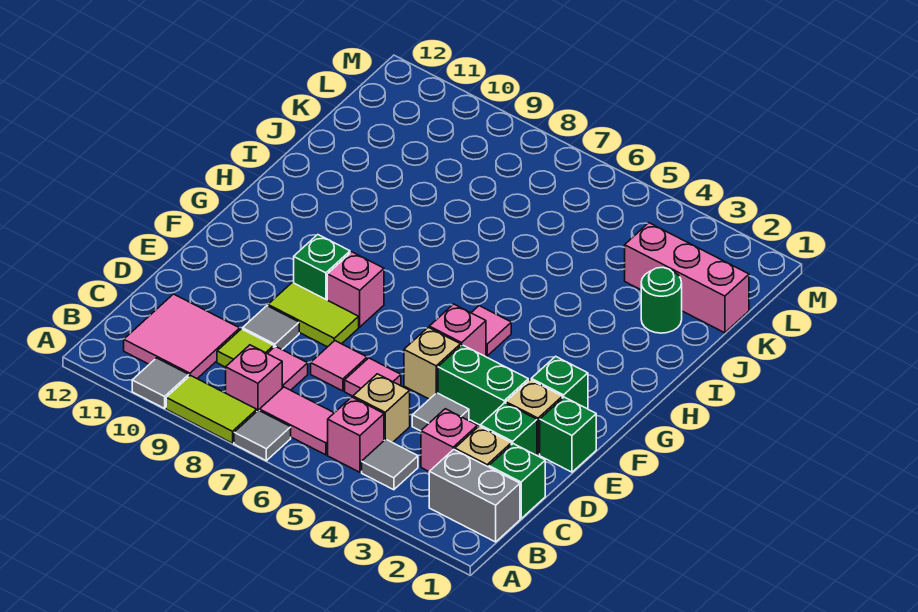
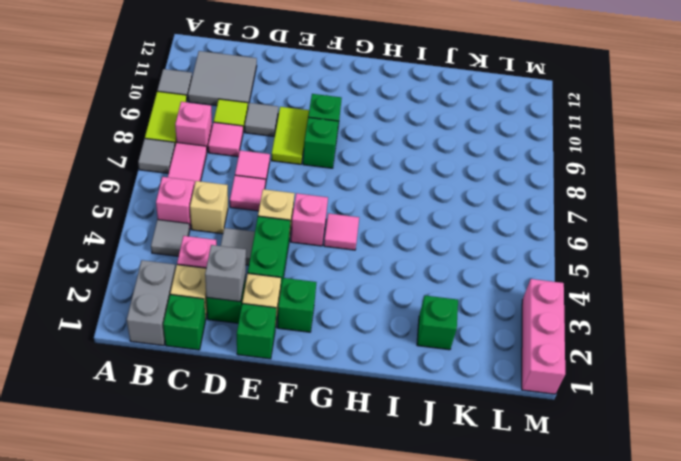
pink tile B10:C11 level 1 -> grey tile B10:C11 level 1
none -> grey brick D2 level 2
pink brick F8 level 1 -> green brick F8 level 1
green round brick J2 level 1 -> green brick J2 level 1
pink brick K1:K3 level 1 -> pink brick M1:M3 level 1

